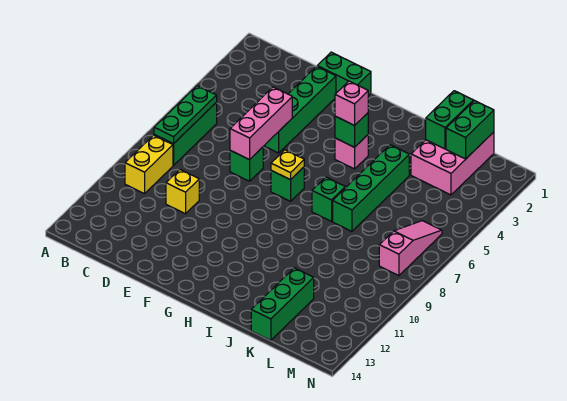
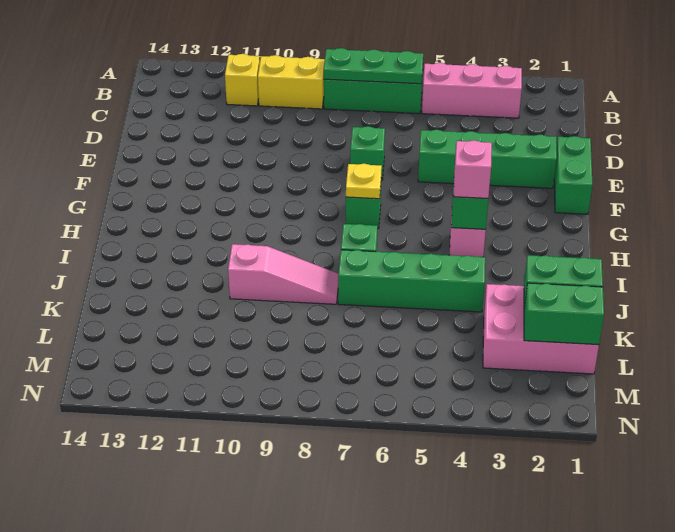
yellow brick D10 level 1 -> yellow brick B11 level 1
pink brick E5:E7 level 2 -> pink brick B3:B5 level 1
green brick K12:K14 level 1 -> none
pink slope M6:M8 level 1 top 8 -> pink slope J8:J10 level 1 top 10

